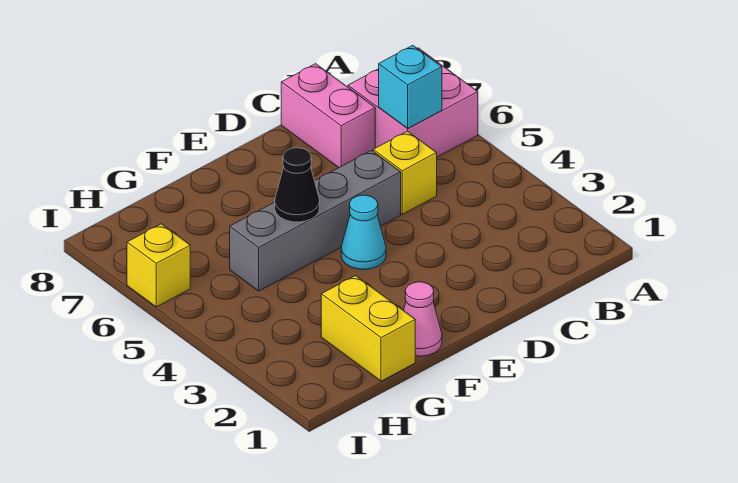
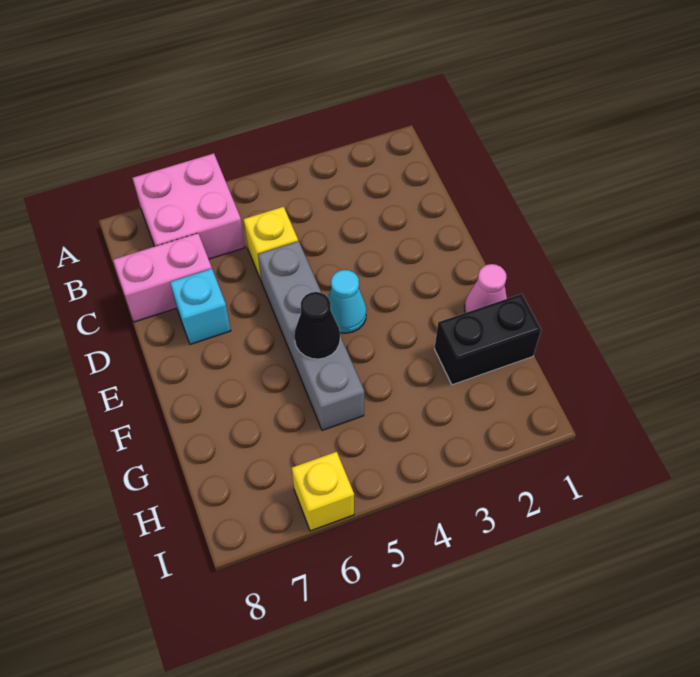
cyan brick B6 level 2 -> cyan brick D7 level 1
yellow brick G1:G2 level 1 -> black brick G1:G2 level 1

